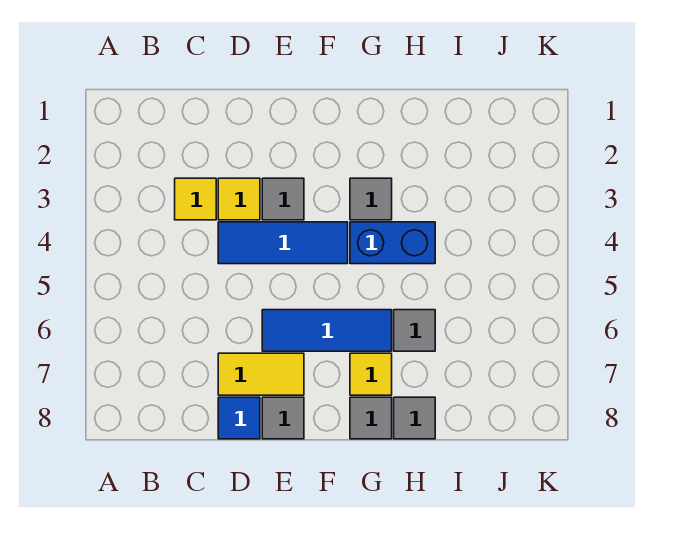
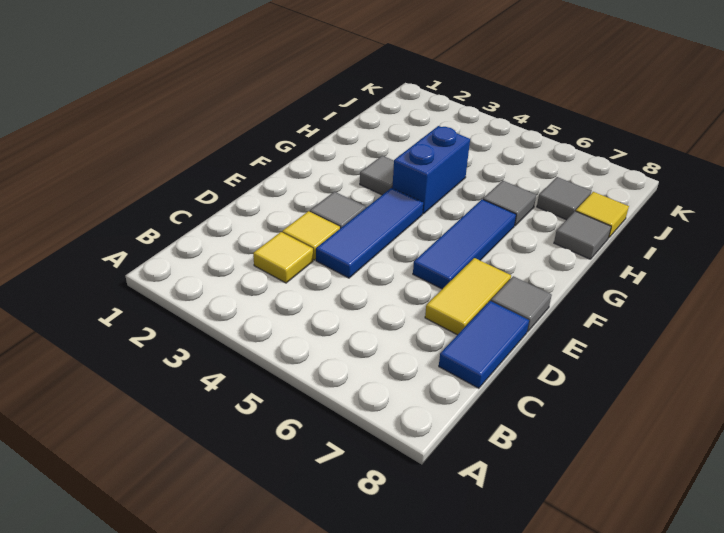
blue tile D8 level 1 -> blue tile C8:D8 level 1
yellow tile G7 level 1 -> yellow tile I8 level 1
grey tile G8 level 1 -> grey tile I7 level 1

